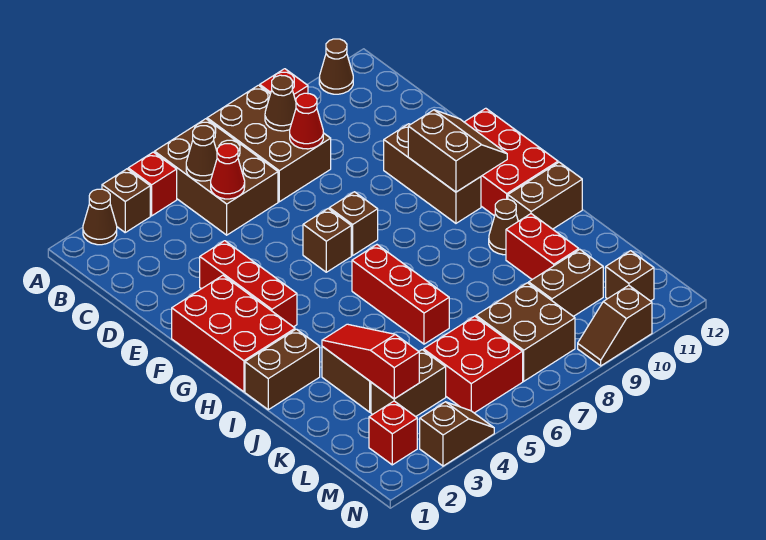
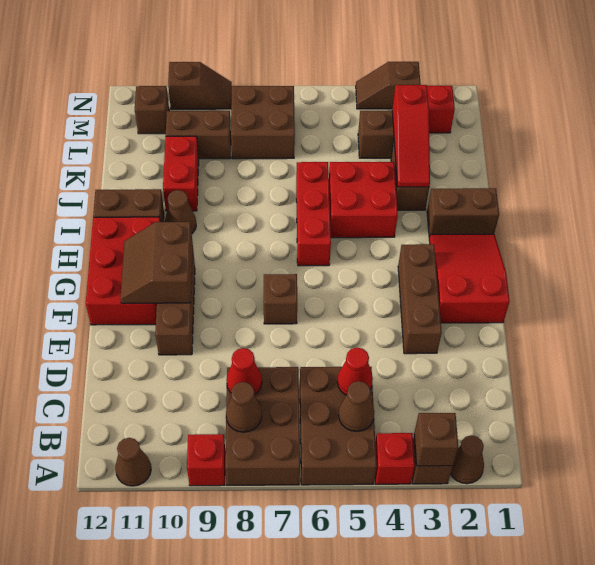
red brick E3:G3 level 1 -> brown brick E3:G3 level 1
red brick F1:H2 level 1 -> red slope F1:H2 level 1 top F
brown brick F6 level 1 -> brown brick A3 level 2
red brick L5:M6 level 1 -> red brick I4:J5 level 1

